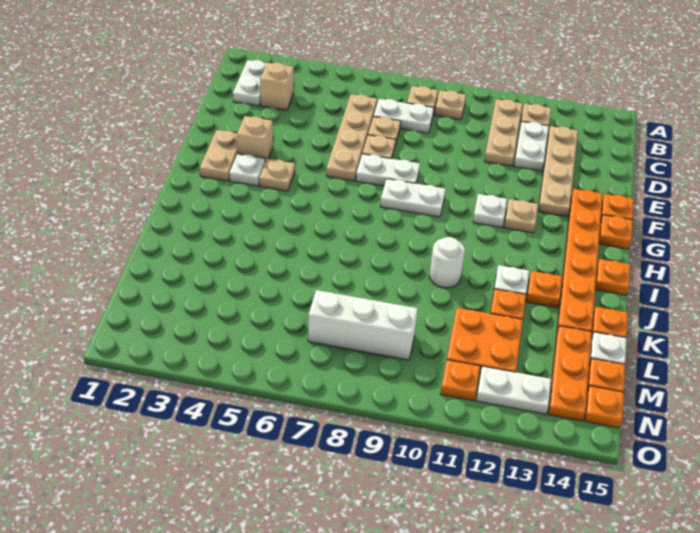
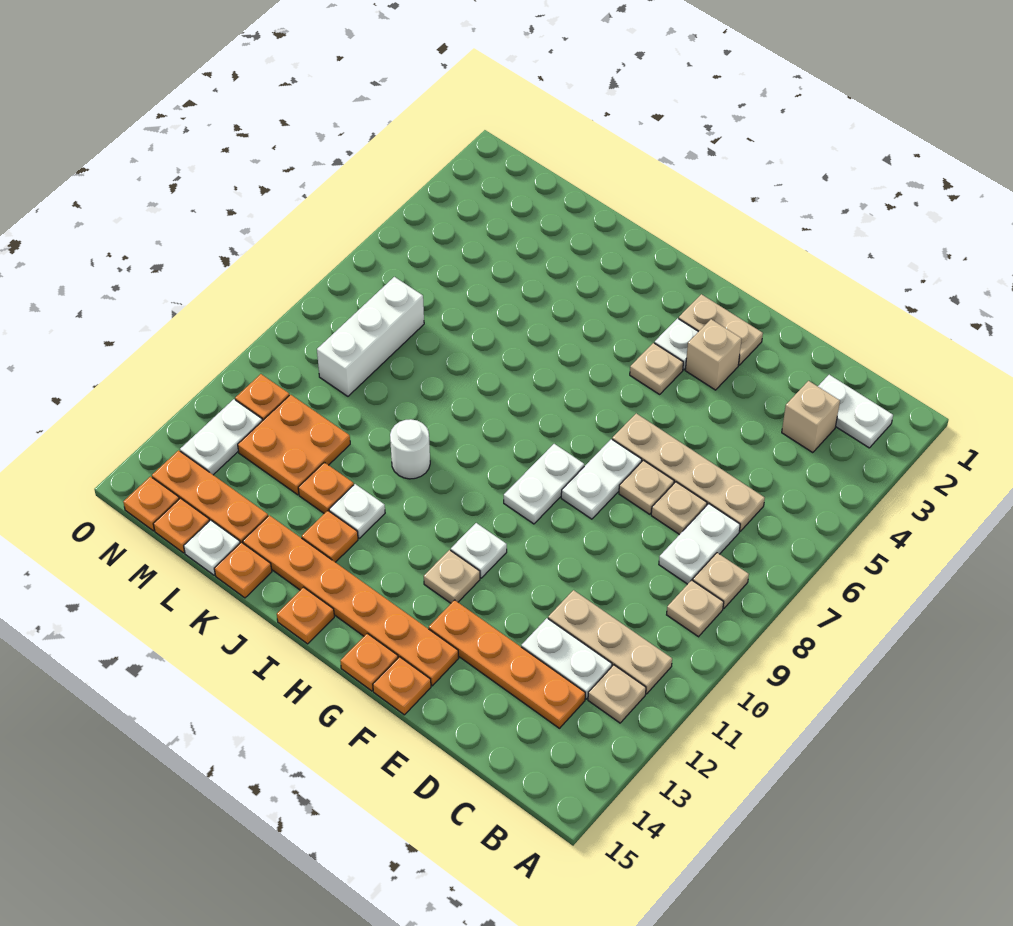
tan plate C13:F13 level 1 -> orange plate C13:F13 level 1

